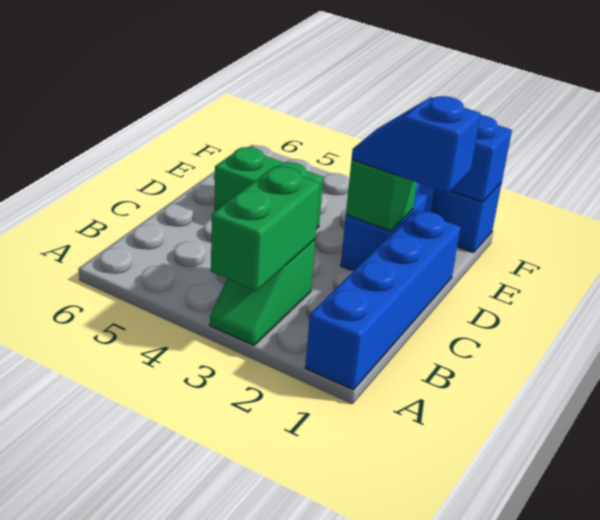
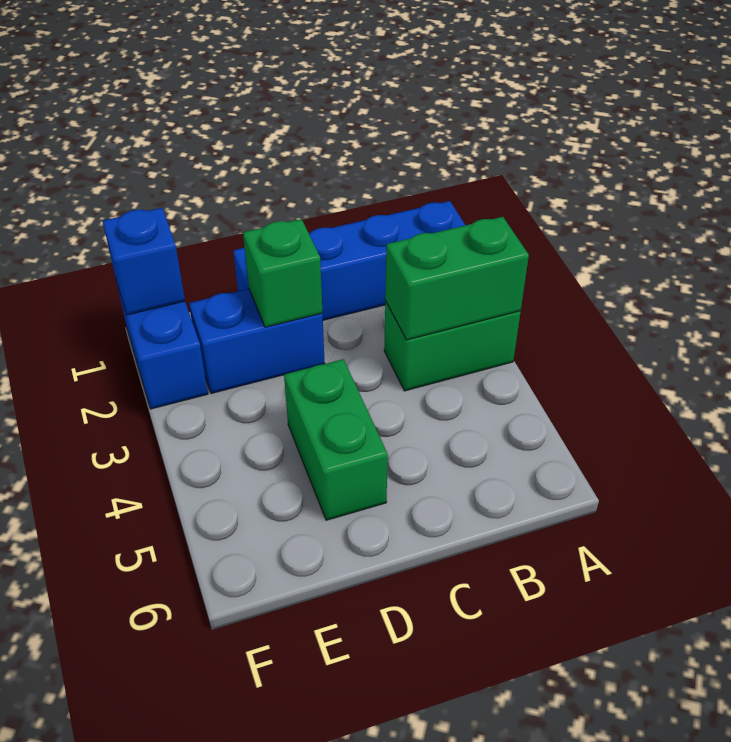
green slope A3:B3 level 1 top B -> green brick A3:B3 level 1
blue slope D1:D2 level 3 top 1 -> none

